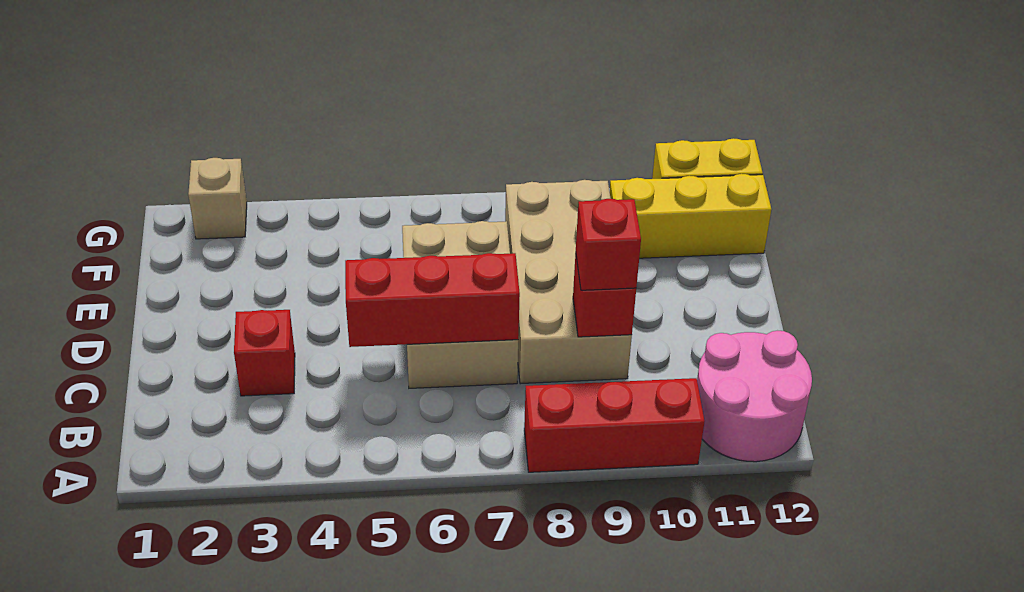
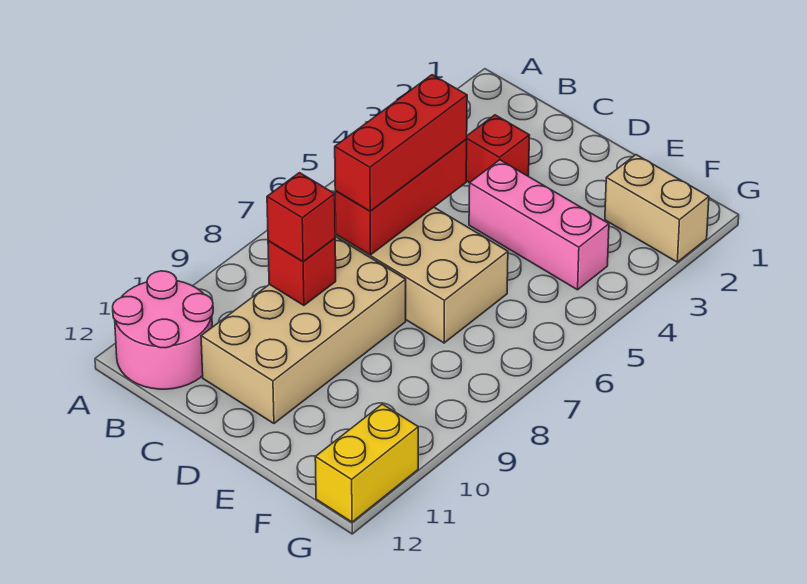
red brick A8:A10 level 1 -> red brick C5:C7 level 3
tan brick C8:F9 level 1 -> tan brick C8:D11 level 1
none -> pink brick D4:F4 level 1
yellow brick F10:F12 level 1 -> none
tan brick G2 level 1 -> tan brick F2:G2 level 1

